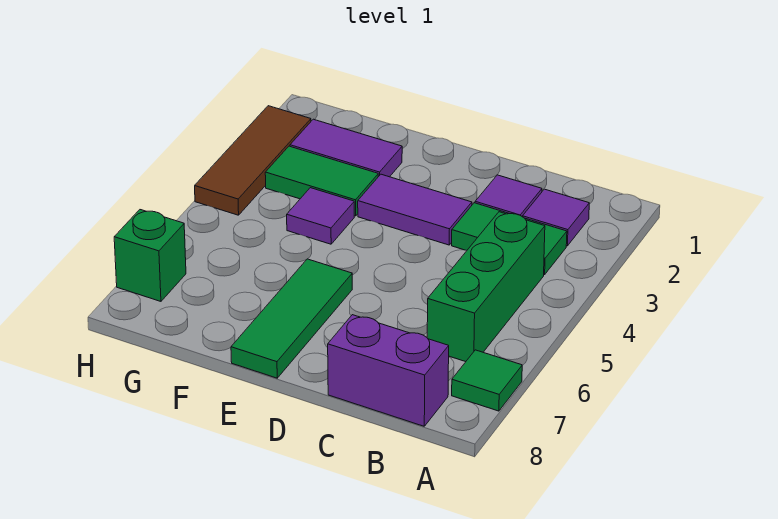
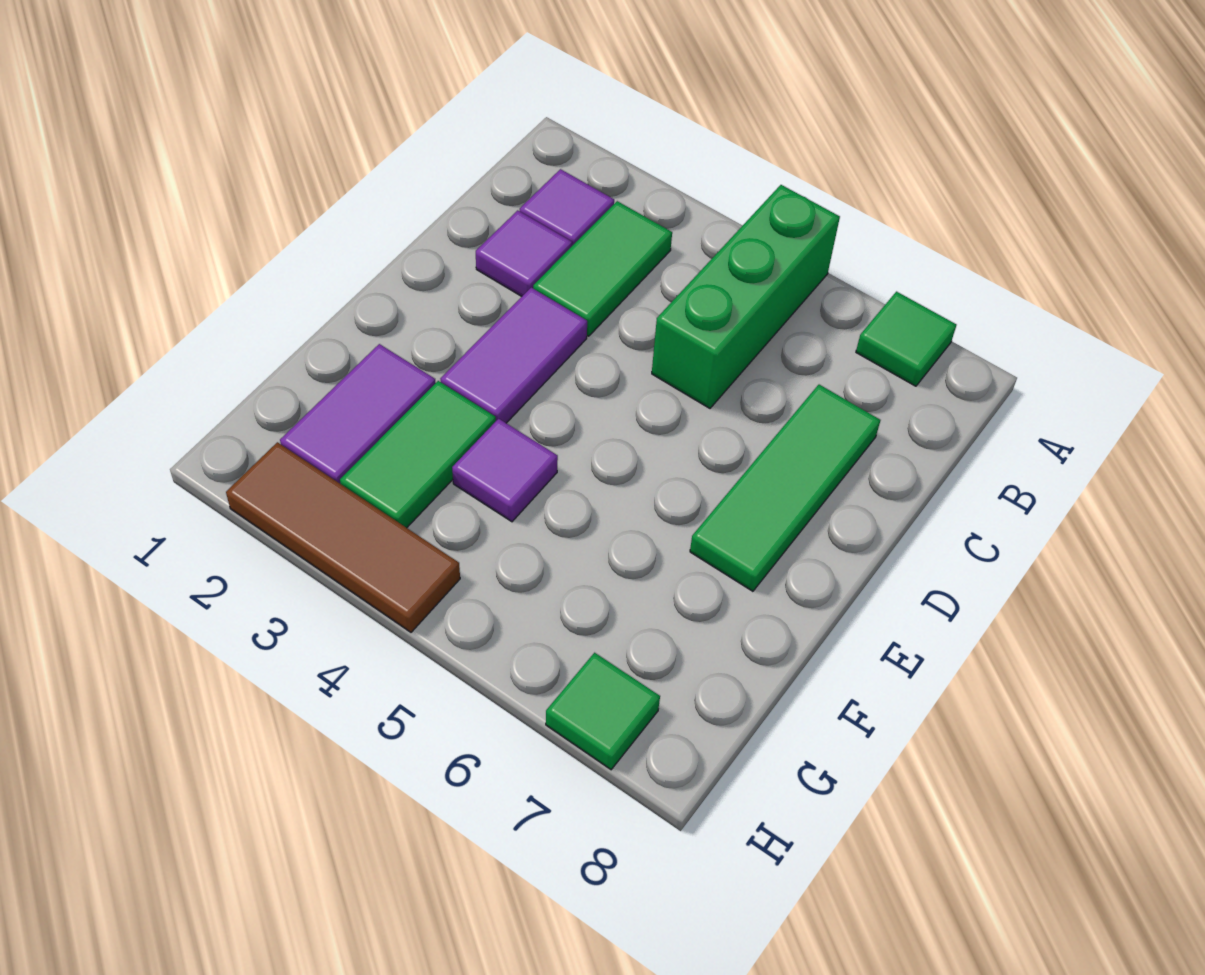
green brick B4:B6 level 1 -> green brick A5:C5 level 1
purple brick B8:C8 level 1 -> none
green tile E6:E8 level 1 -> green tile C7:E7 level 1
green brick H7 level 1 -> green tile H7 level 1

